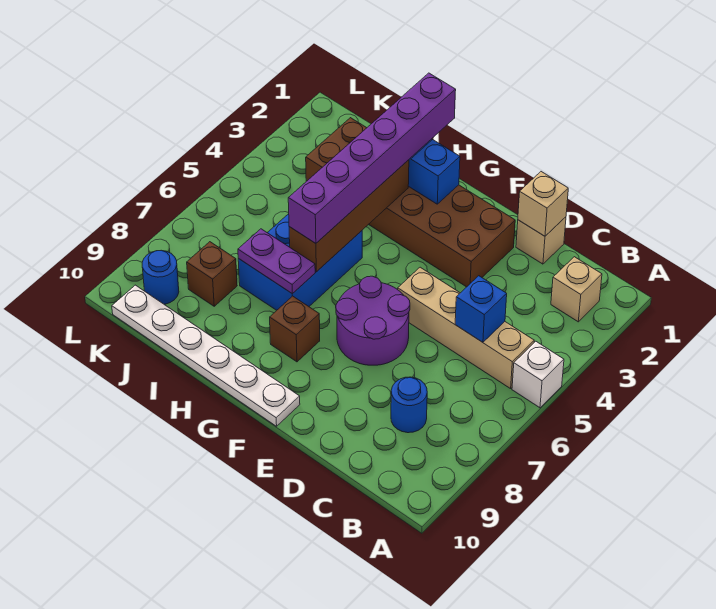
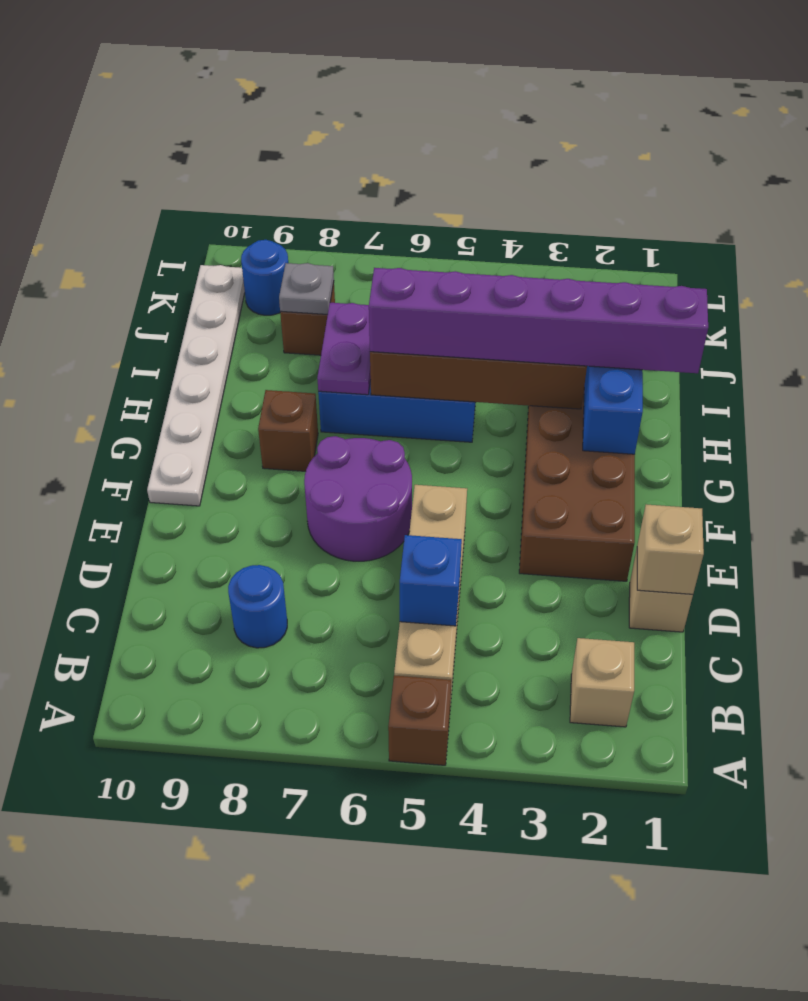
white brick A5 level 1 -> brown brick A5 level 1
none -> grey plate J8 level 2

